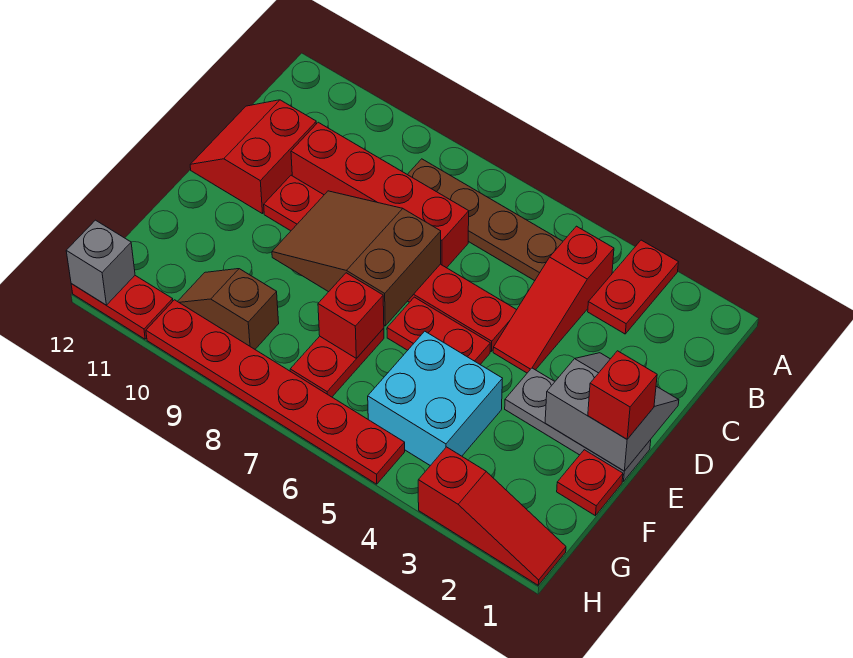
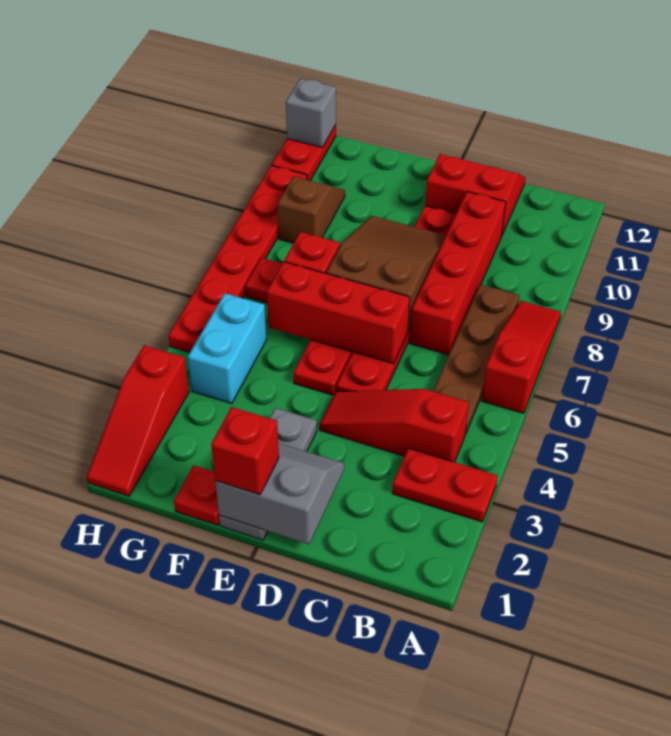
none -> red slope A6:A8 level 1 top 6
grey slope D1:E2 level 2 top E -> grey slope D1:E2 level 2 top 1
none -> red brick D6:F6 level 2
cyan brick F4:G5 level 1 -> cyan brick G4:G5 level 1

